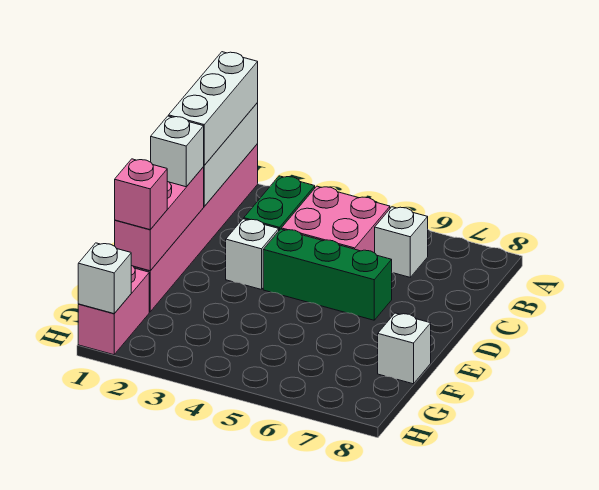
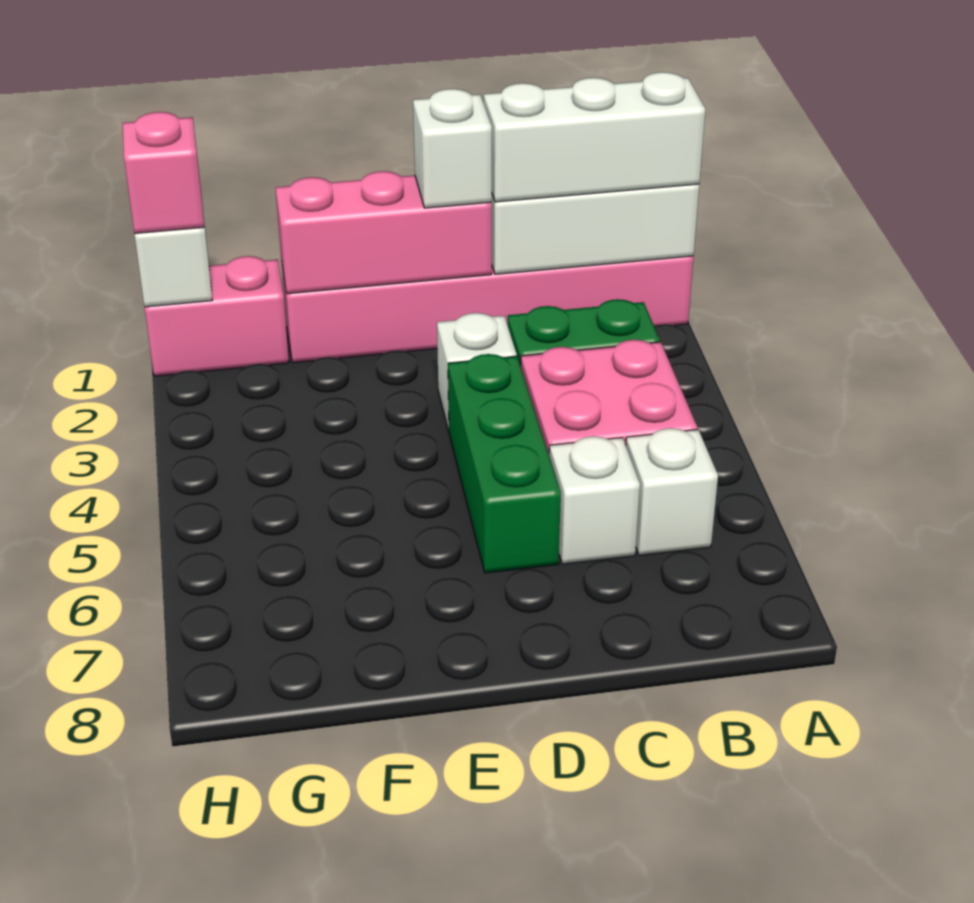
pink brick F1 level 3 -> pink brick H1 level 3
white brick F8 level 1 -> white brick C6 level 1

